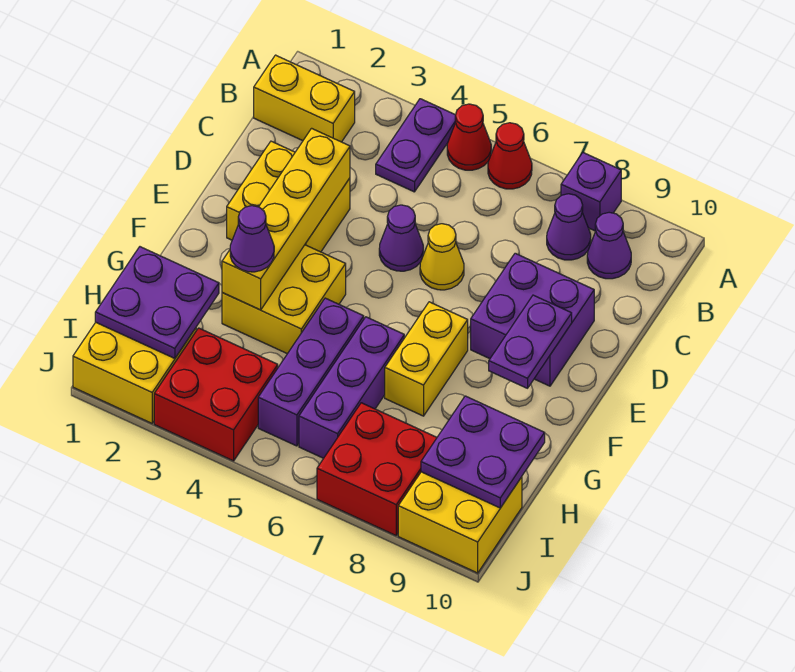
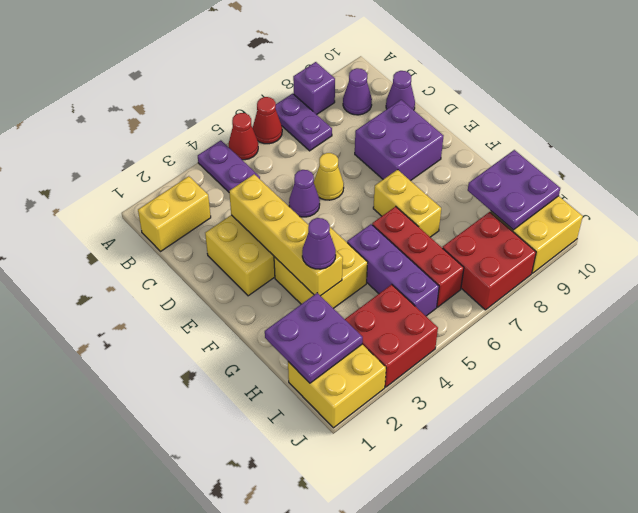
purple cone B8 level 1 -> purple cone C10 level 1
purple plate E9:F9 level 2 -> purple plate A7:B7 level 1
purple brick G6:I6 level 1 -> red brick G6:I6 level 1

